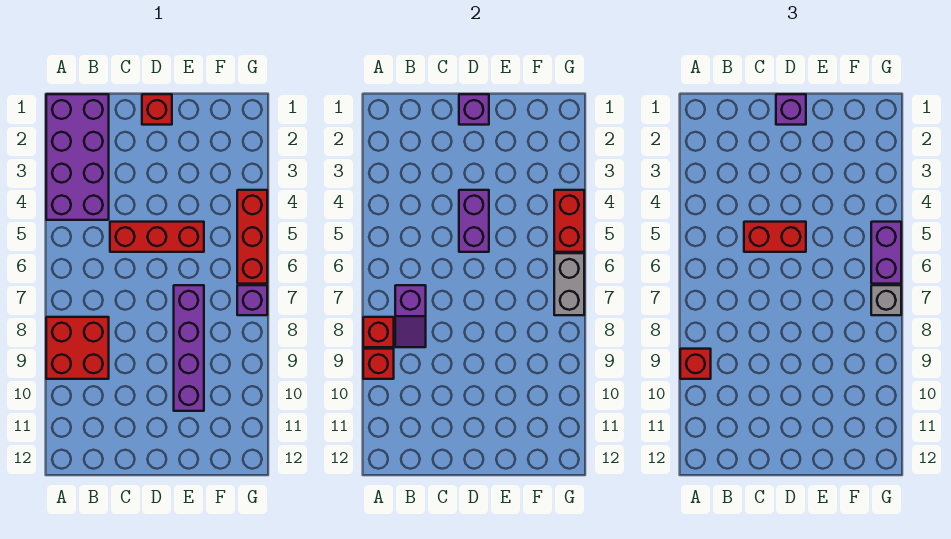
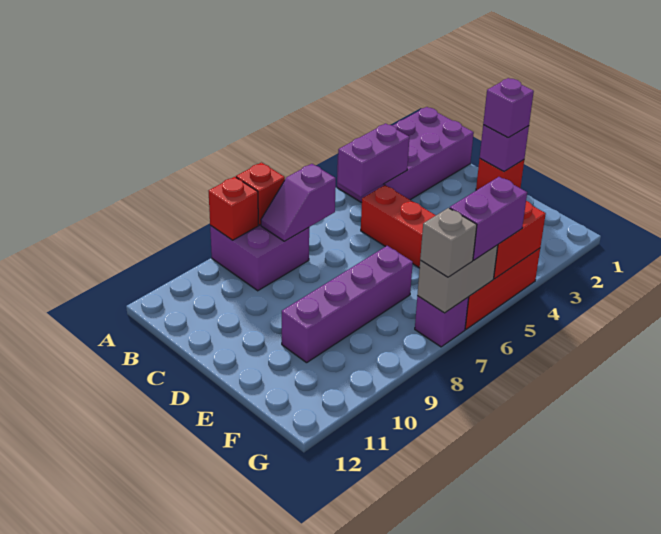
red brick A8:B9 level 1 -> purple brick A8:B9 level 1
red brick A9 level 3 -> none
red brick C5:D5 level 3 -> none
purple brick D4:D5 level 2 -> purple brick B4:B5 level 2

